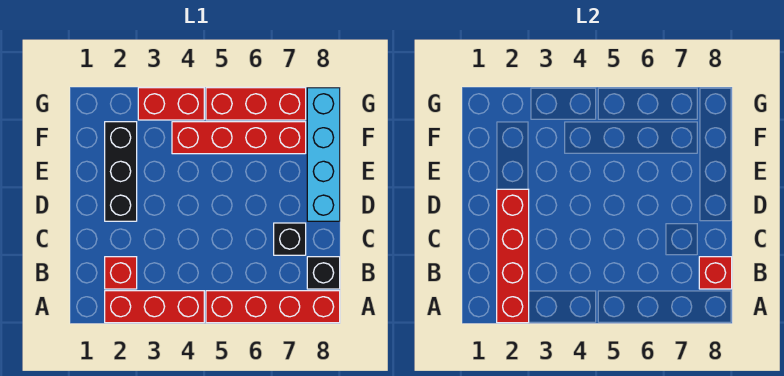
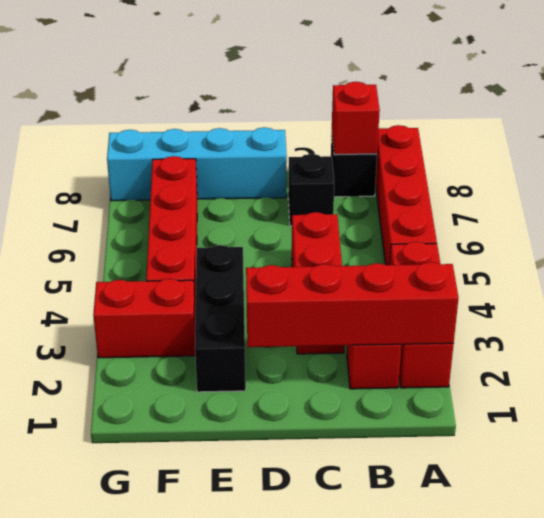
black brick D2:F2 level 1 -> black brick E2:E4 level 1
red brick G3:G4 level 1 -> red brick F3:G3 level 1
red brick G5:G7 level 1 -> red brick C3:C5 level 1

